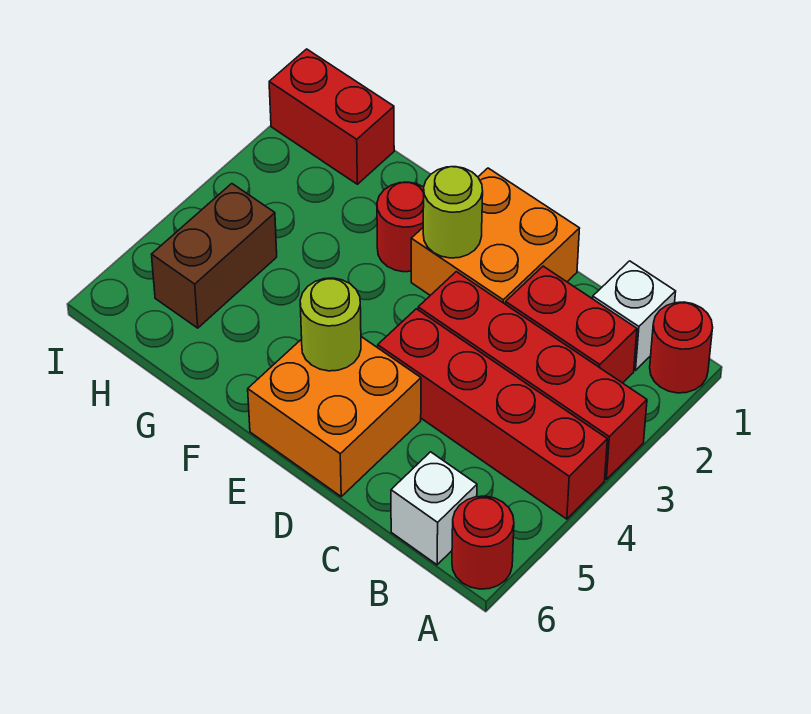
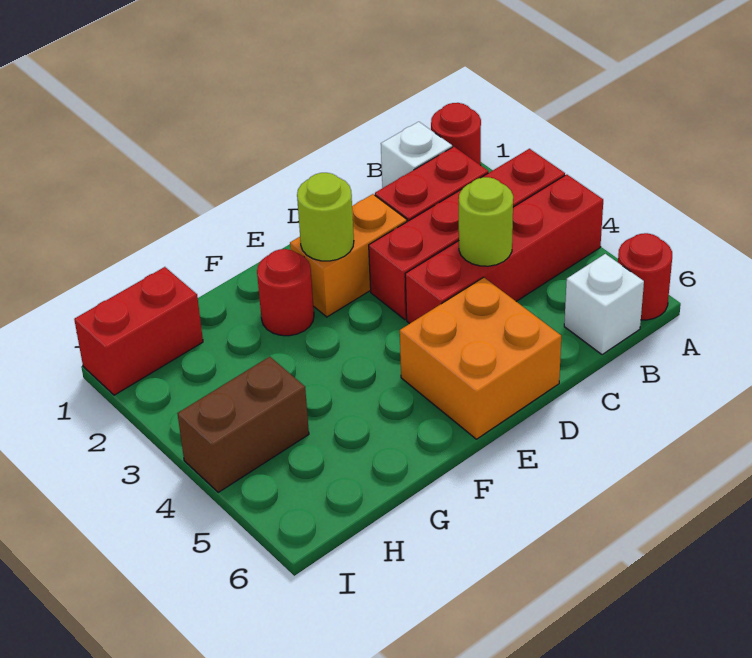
orange brick D1:E2 level 1 -> orange brick D2:E2 level 1
lime round brick E5 level 2 -> lime round brick C4 level 2
brown brick H4:H5 level 1 -> brown brick H4:I4 level 1

